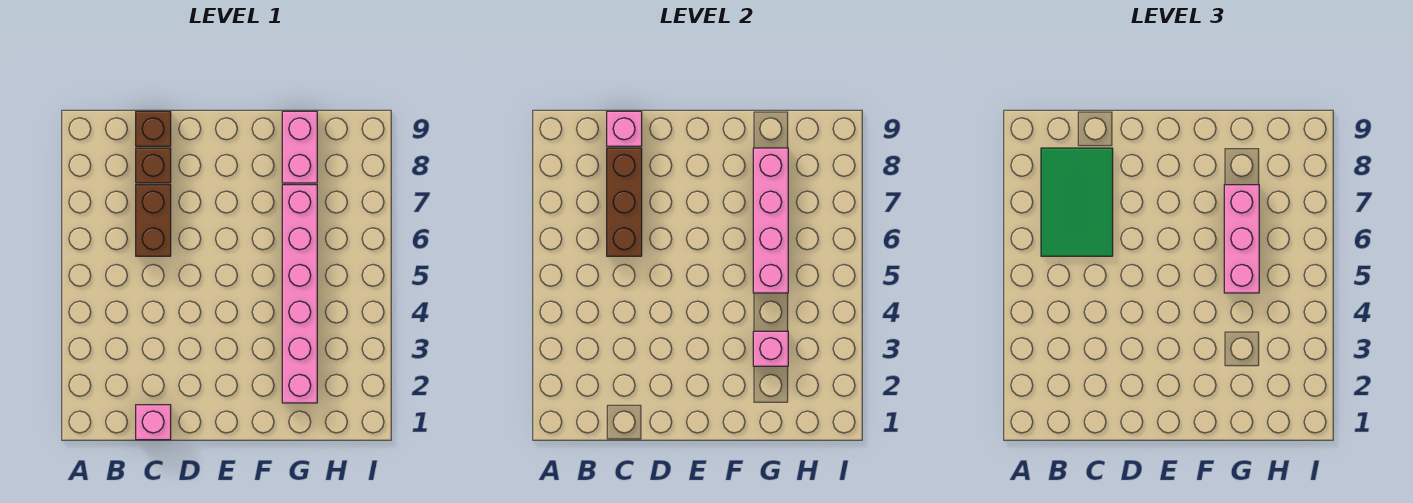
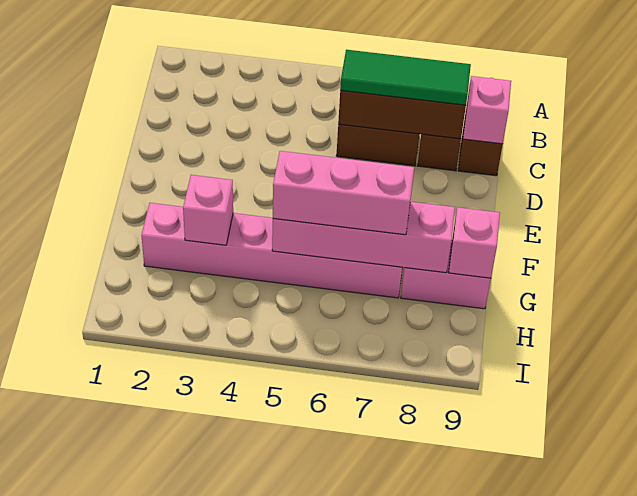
green tile B6:C8 level 3 -> green tile C6:C8 level 3
pink brick C1 level 1 -> pink brick G9 level 2

